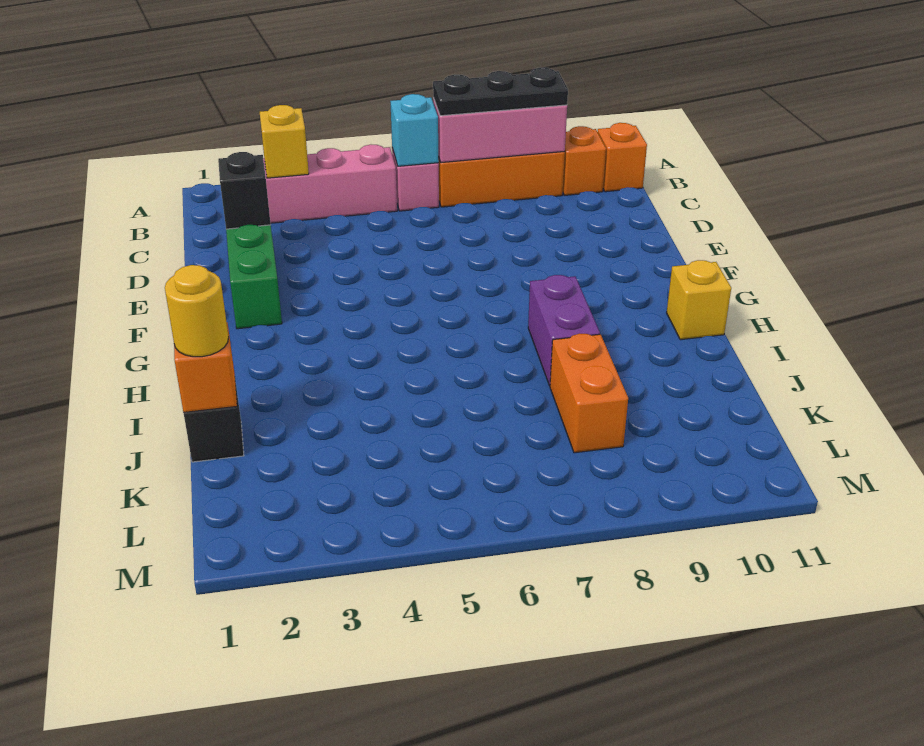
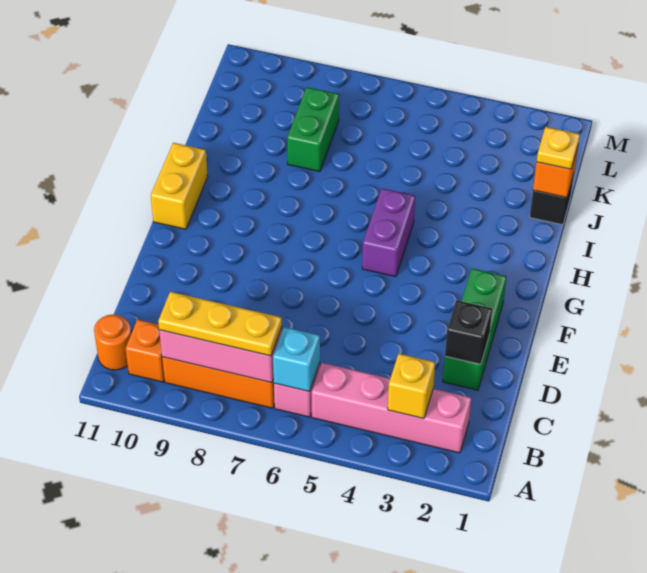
black plate B7:B9 level 3 -> yellow plate B7:B9 level 3
orange brick B11 level 1 -> orange round brick B11 level 1
purple brick H8:I8 level 1 -> purple brick G5:H5 level 1
yellow brick H11 level 1 -> yellow brick G11:H11 level 1
yellow round brick J1 level 3 -> yellow plate J1 level 3
orange brick J8:K8 level 1 -> green brick J8:K8 level 1

